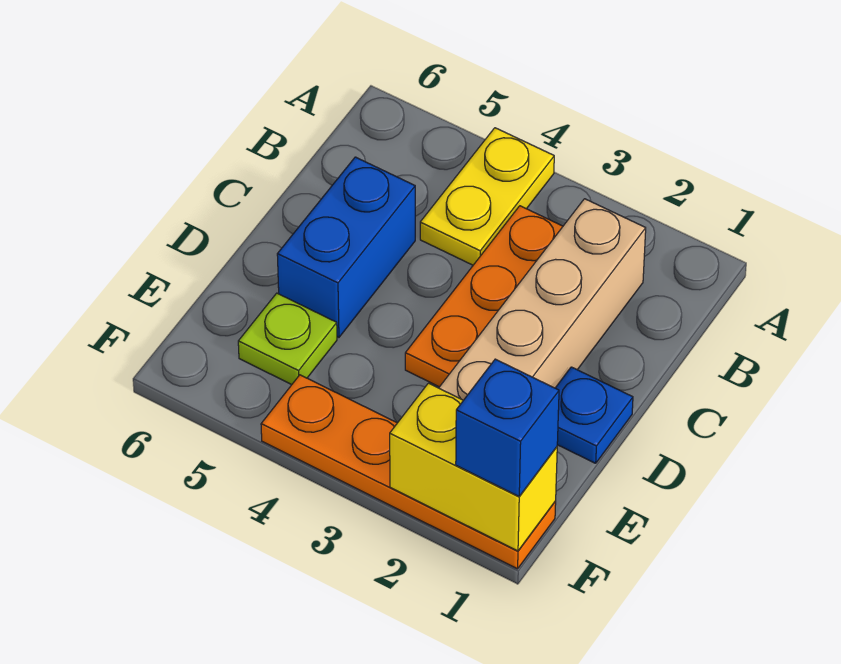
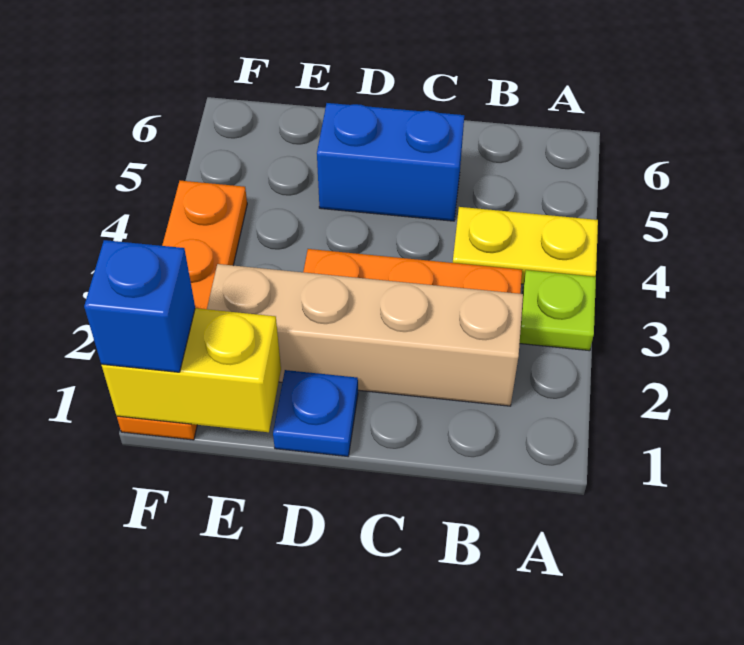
lime plate E5 level 1 -> lime plate A3 level 1
yellow brick F1:F2 level 2 -> yellow brick E1:F1 level 2

